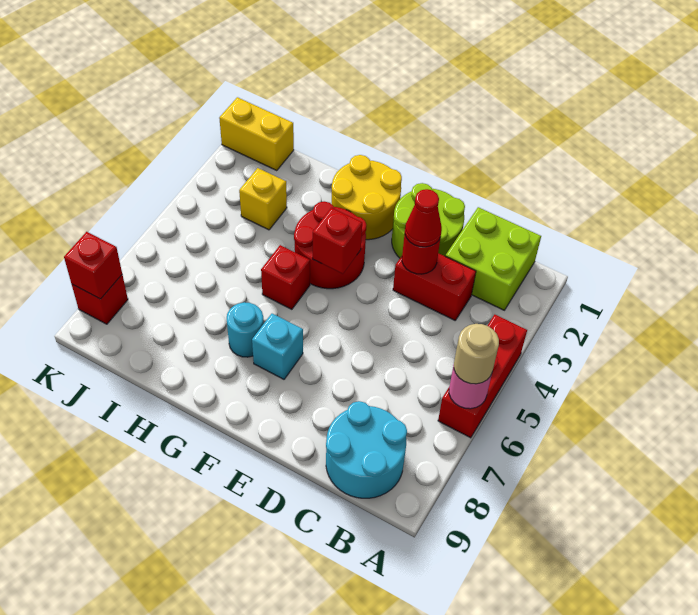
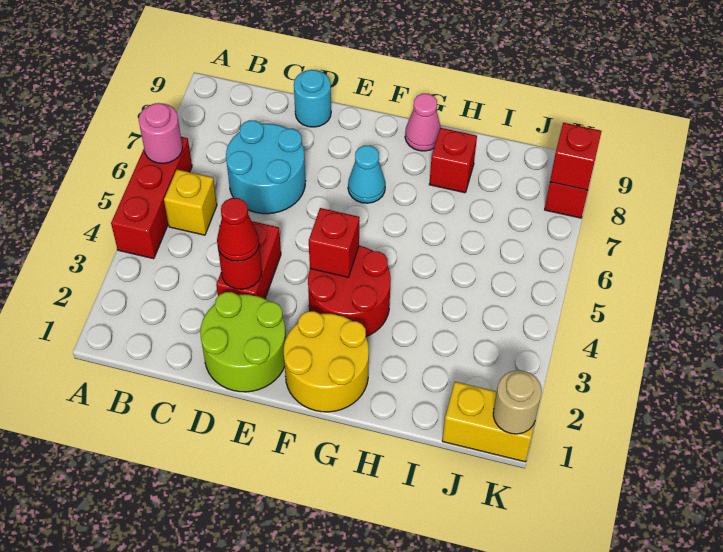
tan round brick A6 level 3 -> tan round brick K1 level 2
lime brick B1:C2 level 1 -> none
cyan round brick B8:C9 level 1 -> cyan round brick C6:D7 level 1
red brick C3:D3 level 1 -> red brick D3:D4 level 1
cyan brick F7 level 1 -> cyan cone F7 level 1
red brick G5 level 1 -> red brick H8 level 1
cyan round brick G7 level 1 -> cyan round brick D9 level 1
none -> pink cone G9 level 1
yellow brick I3 level 1 -> yellow brick B5 level 1

